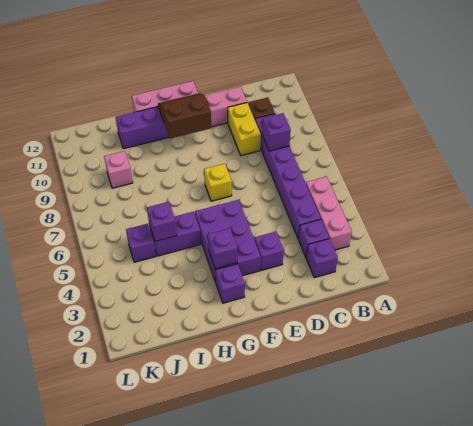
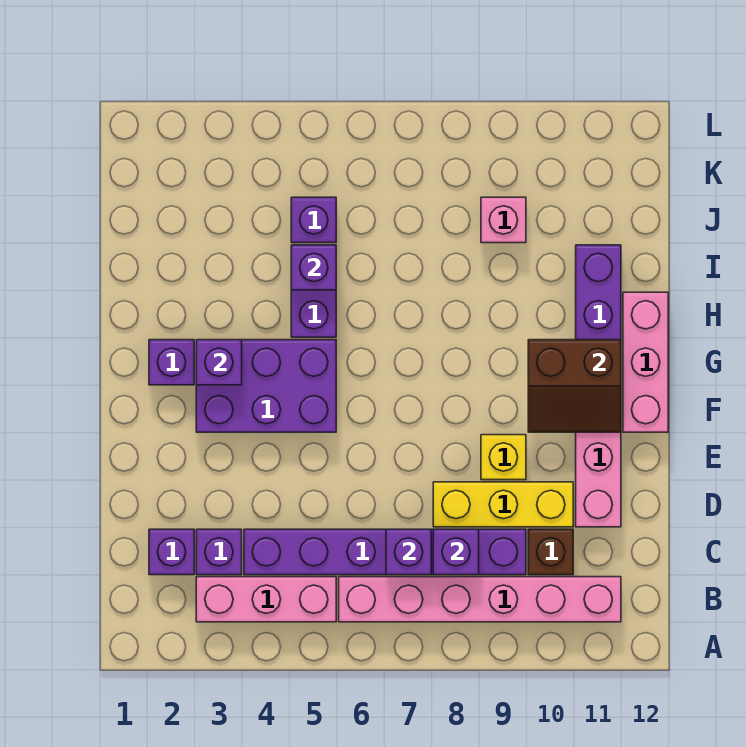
none -> pink brick B6:B11 level 1
yellow brick D9:D10 level 1 -> yellow brick D8:D10 level 1
purple brick E3 level 1 -> purple brick C7 level 2
yellow brick F7 level 1 -> yellow brick E9 level 1
brown slope F10:G11 level 2 top 10 -> brown slope F10:G11 level 2 top G

